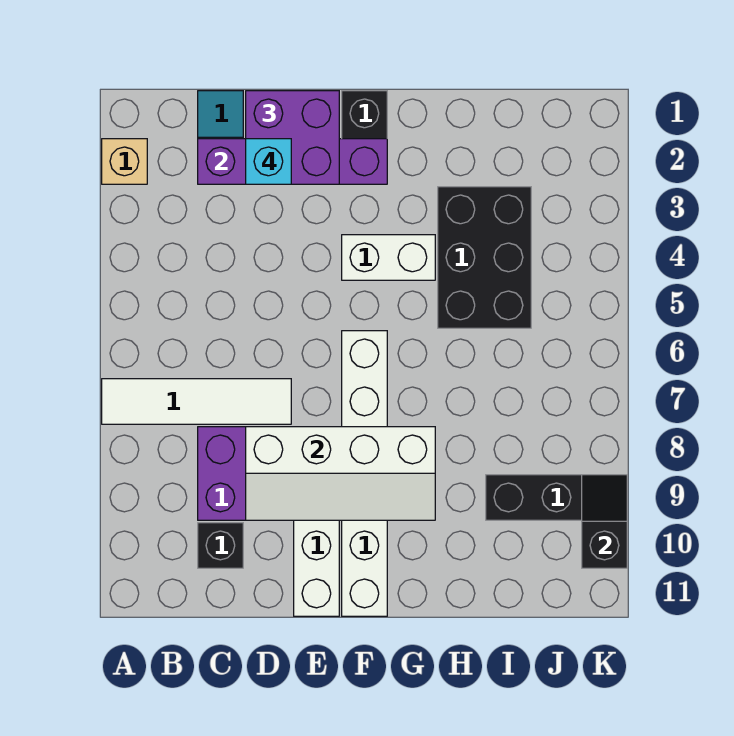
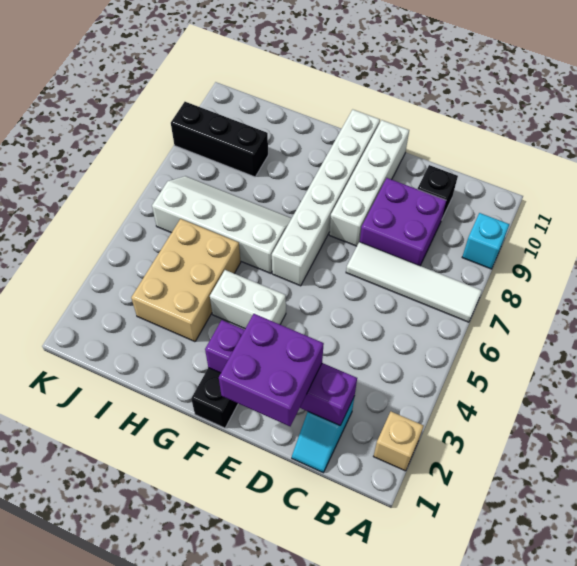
cyan brick D2 level 4 -> cyan brick A9 level 1
white slope D8:G9 level 2 top 8 -> white slope G6:J7 level 1 top 6
black brick H3:I5 level 1 -> tan brick H3:I5 level 1
black slope K9:K10 level 2 top 10 -> none

